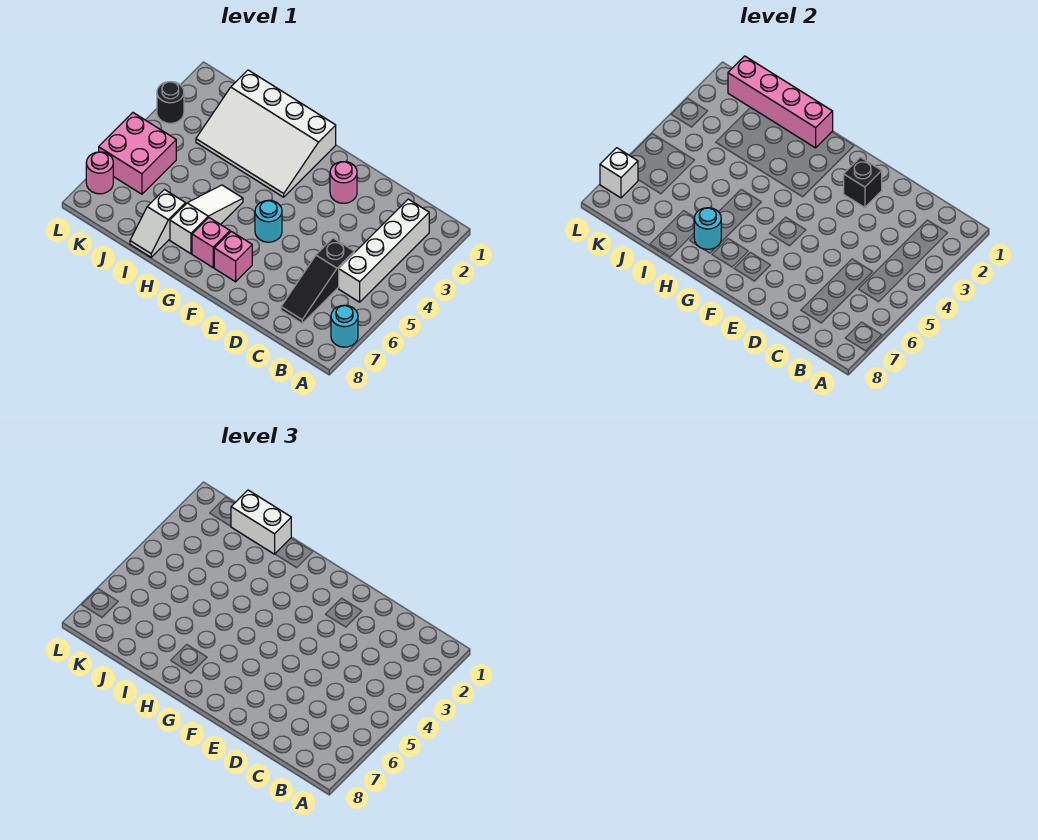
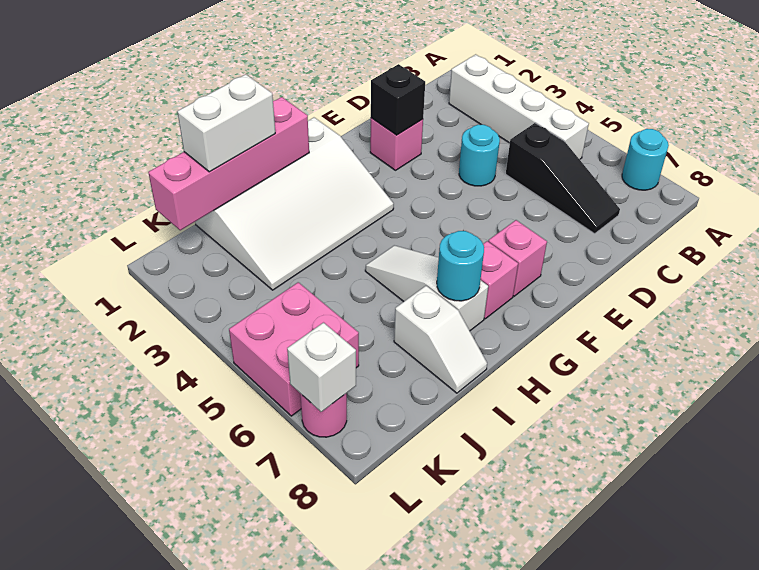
pink round brick E2 level 1 -> pink brick E2 level 1
cyan round brick F5 level 1 -> cyan round brick D4 level 1
black round brick L3 level 1 -> none

